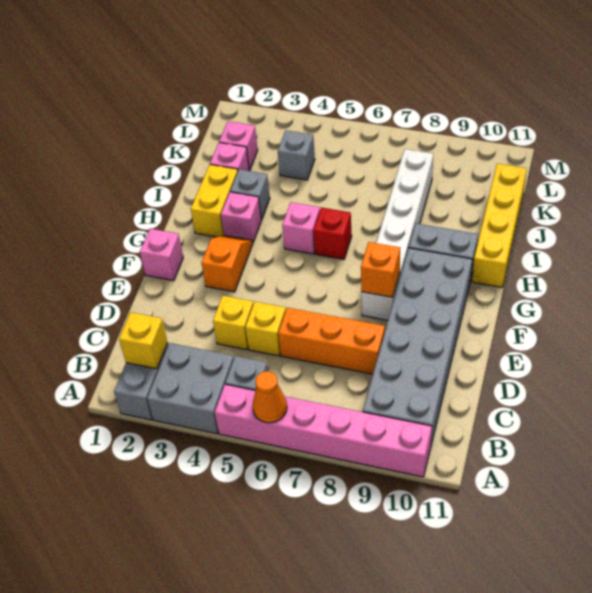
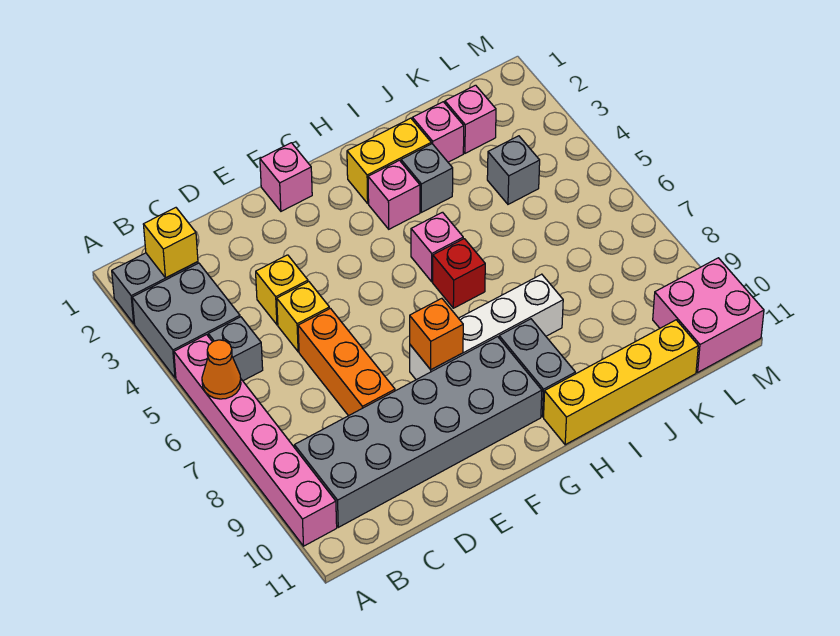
orange slope F3:G3 level 1 top F -> none
white brick F8:K8 level 1 -> white brick F8:I8 level 1
none -> pink brick L10:M11 level 1

